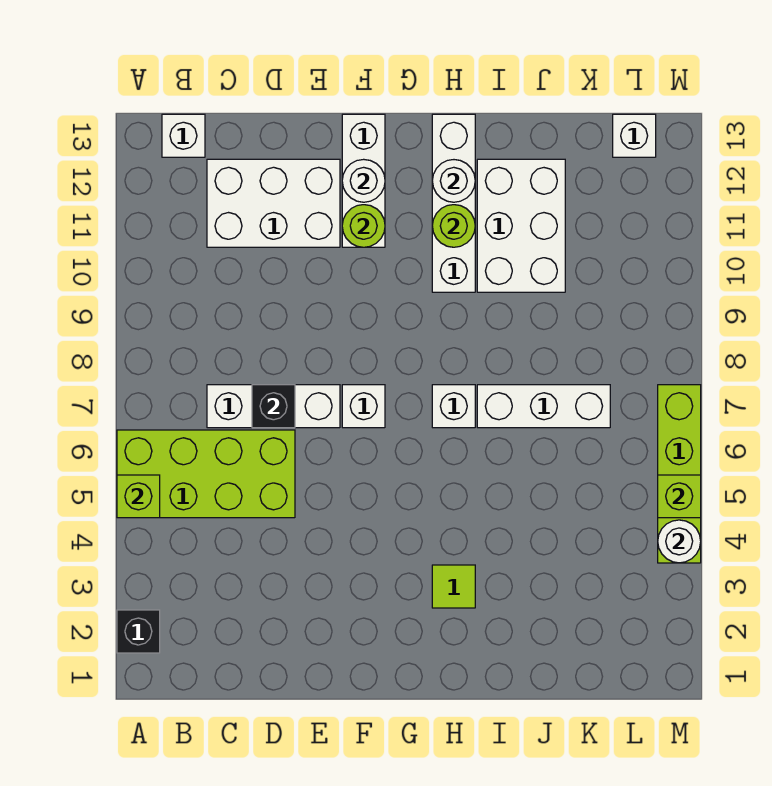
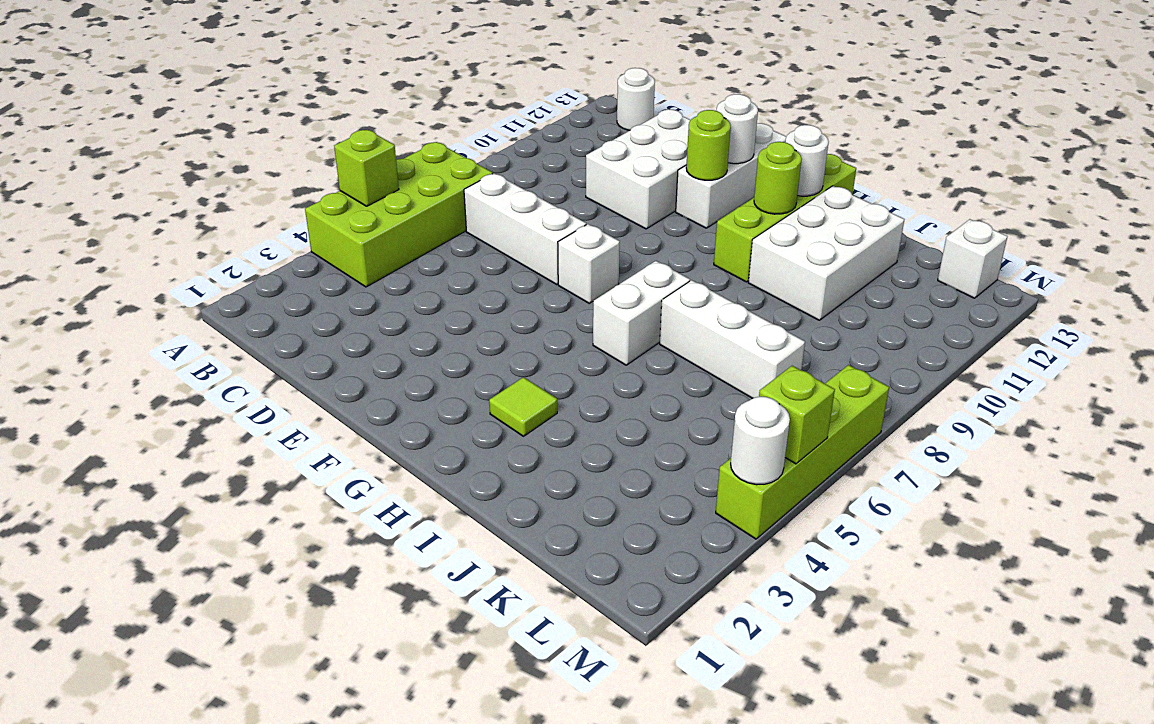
black brick A2 level 1 -> none
lime brick A5:D6 level 1 -> lime brick A4:B7 level 1
white brick B13 level 1 -> white round brick B13 level 1
white brick C11:E12 level 1 -> white brick D10:E12 level 1
black brick D7 level 2 -> none
white brick H7 level 1 -> white brick H6:H7 level 1
white brick H10:H13 level 1 -> lime brick H10:H13 level 1

